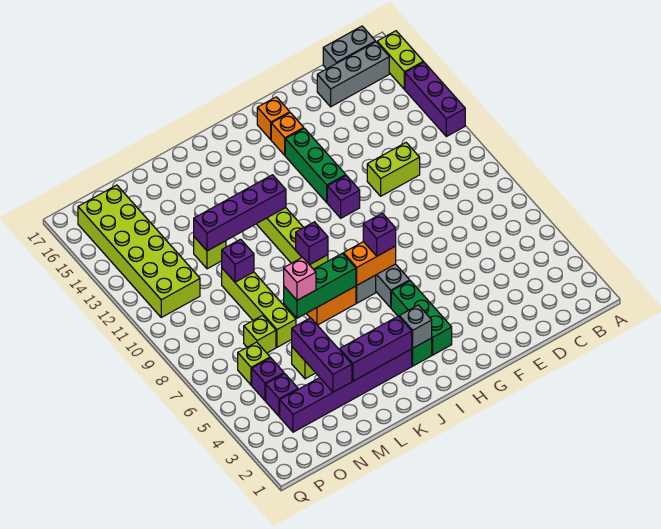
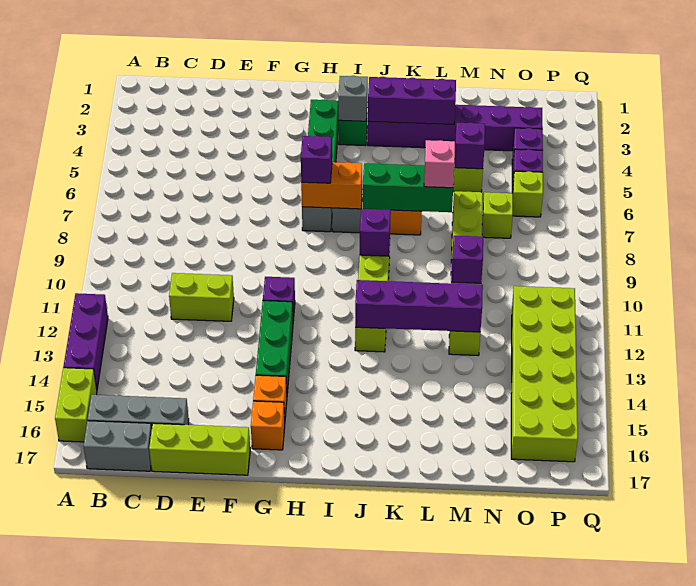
none -> lime brick D17:F17 level 1
purple brick M3:M5 level 2 -> purple brick M5 level 2

